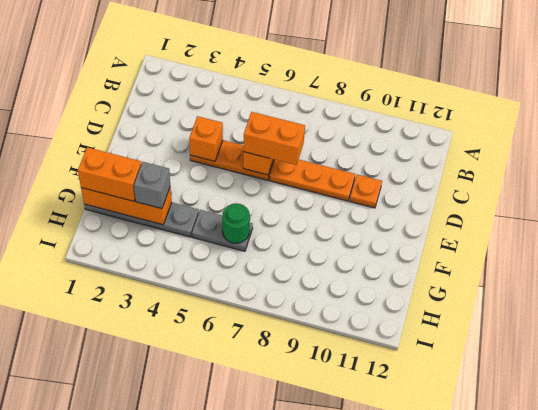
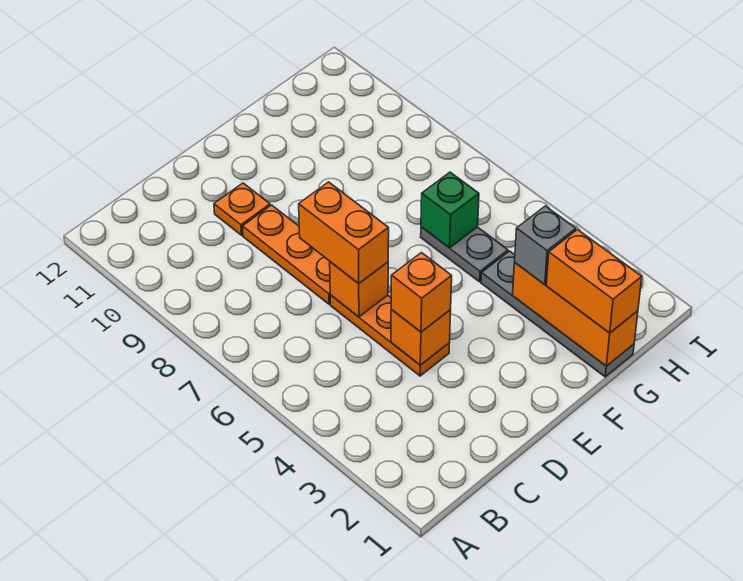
none -> orange brick D4 level 3
green round brick G6 level 2 -> green brick G6 level 2

